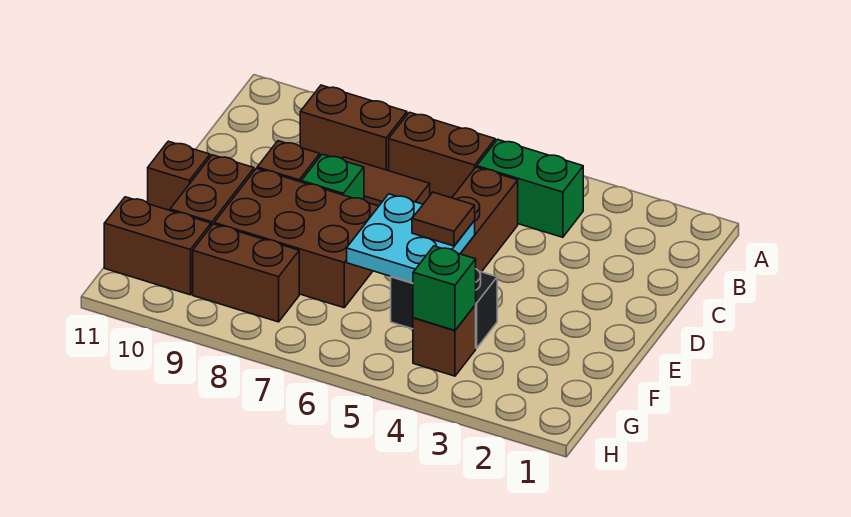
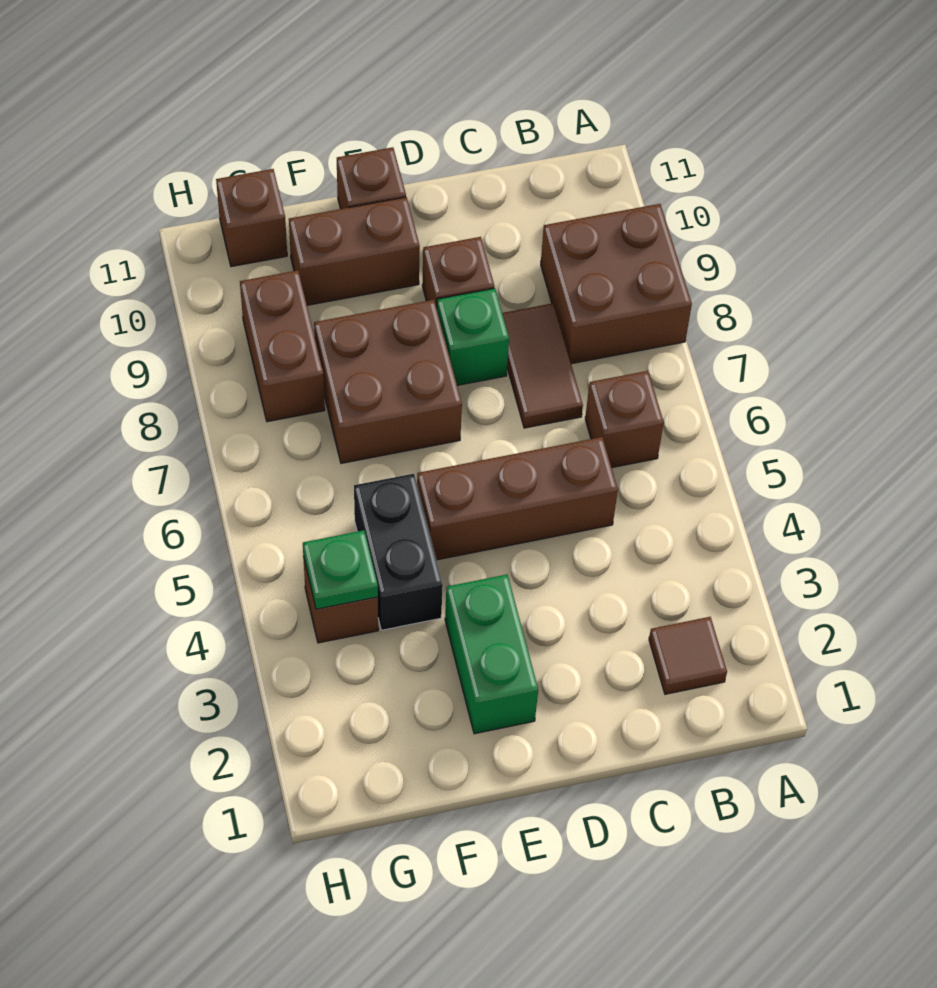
green brick B4:B5 level 1 -> green brick E2:E3 level 1
brown brick B6:B7 level 1 -> brown brick B6 level 1
brown brick B8:B9 level 1 -> brown brick A8:B9 level 1
cyan plate E5:F6 level 2 -> none
brown tile E5 level 3 -> brown tile B2 level 1
brown brick E7:F9 level 1 -> brown brick E7:F8 level 1
green brick G4 level 2 -> green plate G4 level 2
brown brick G10:G11 level 1 -> brown brick G11 level 1

